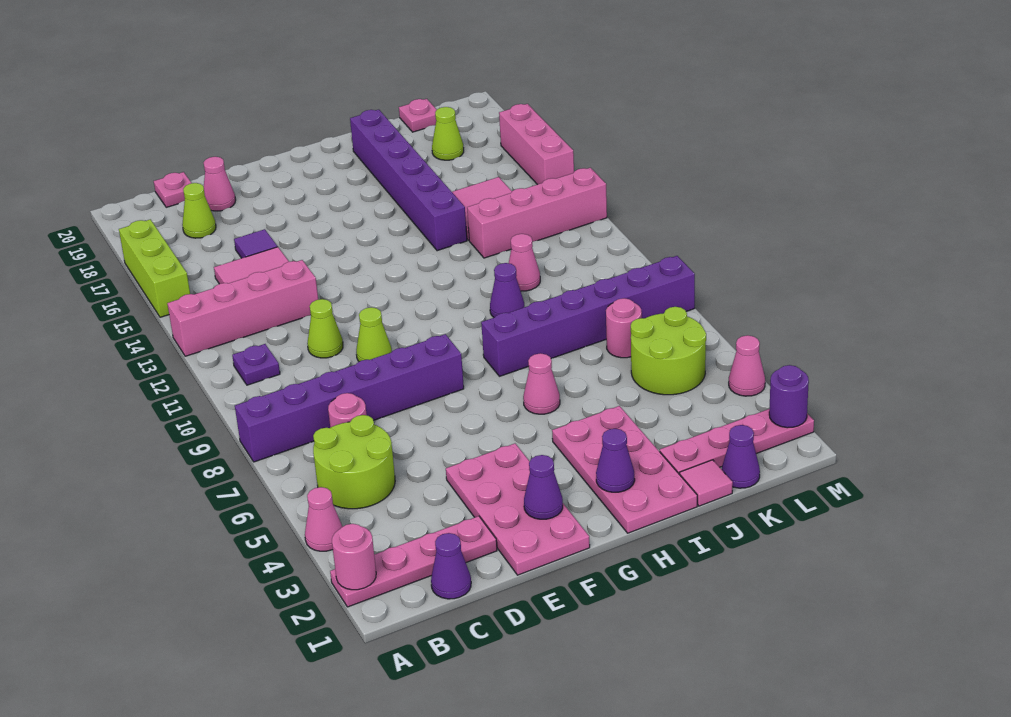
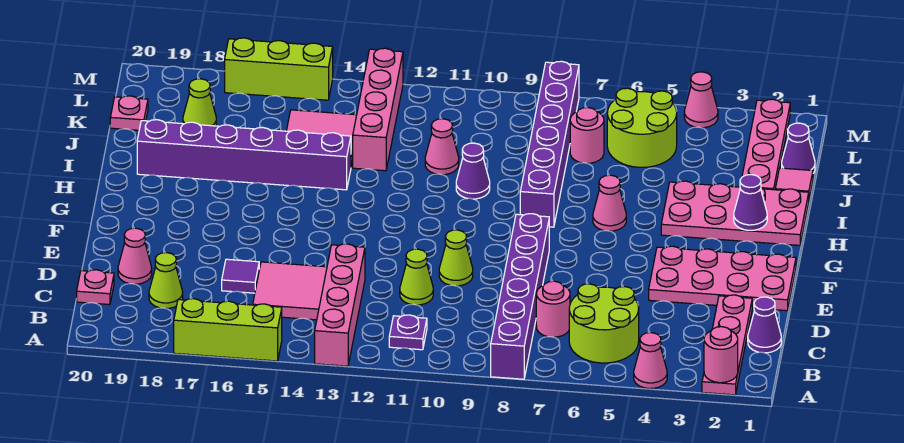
purple cone F2 level 2 -> none
purple round brick M2 level 2 -> none
pink brick M15:M17 level 1 -> lime brick M15:M17 level 1

